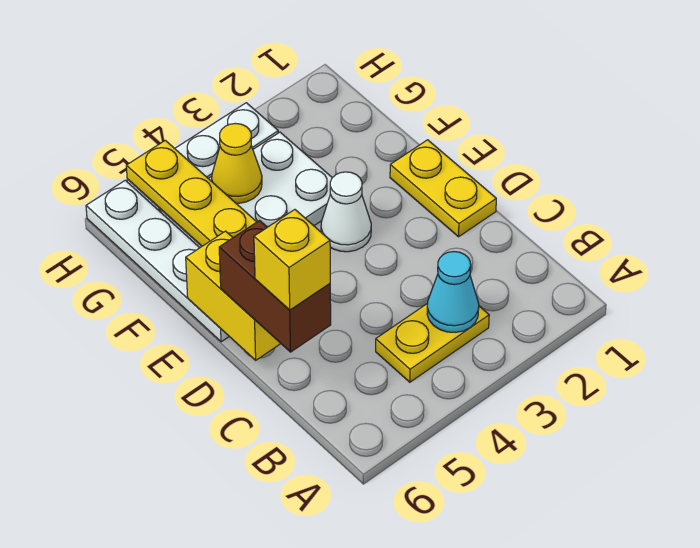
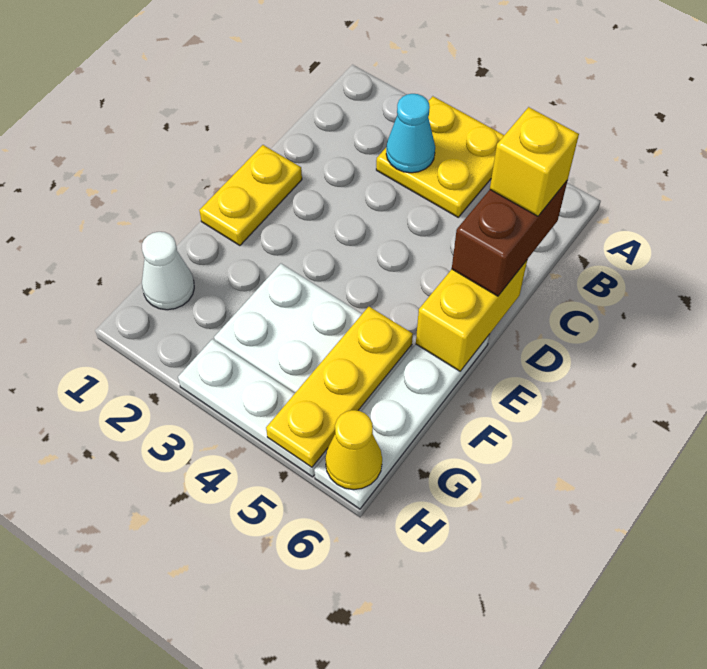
yellow plate B3:B4 level 1 -> yellow plate A3:B4 level 1
white cone E3 level 1 -> white cone G1 level 1
yellow cone G4 level 2 -> yellow cone H6 level 2

